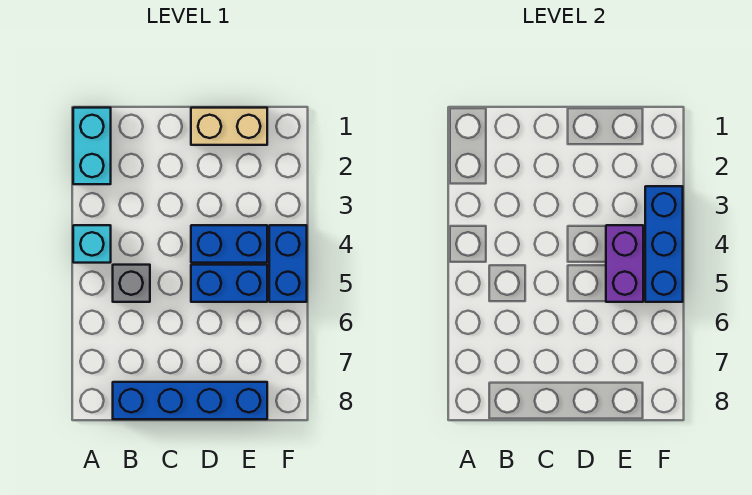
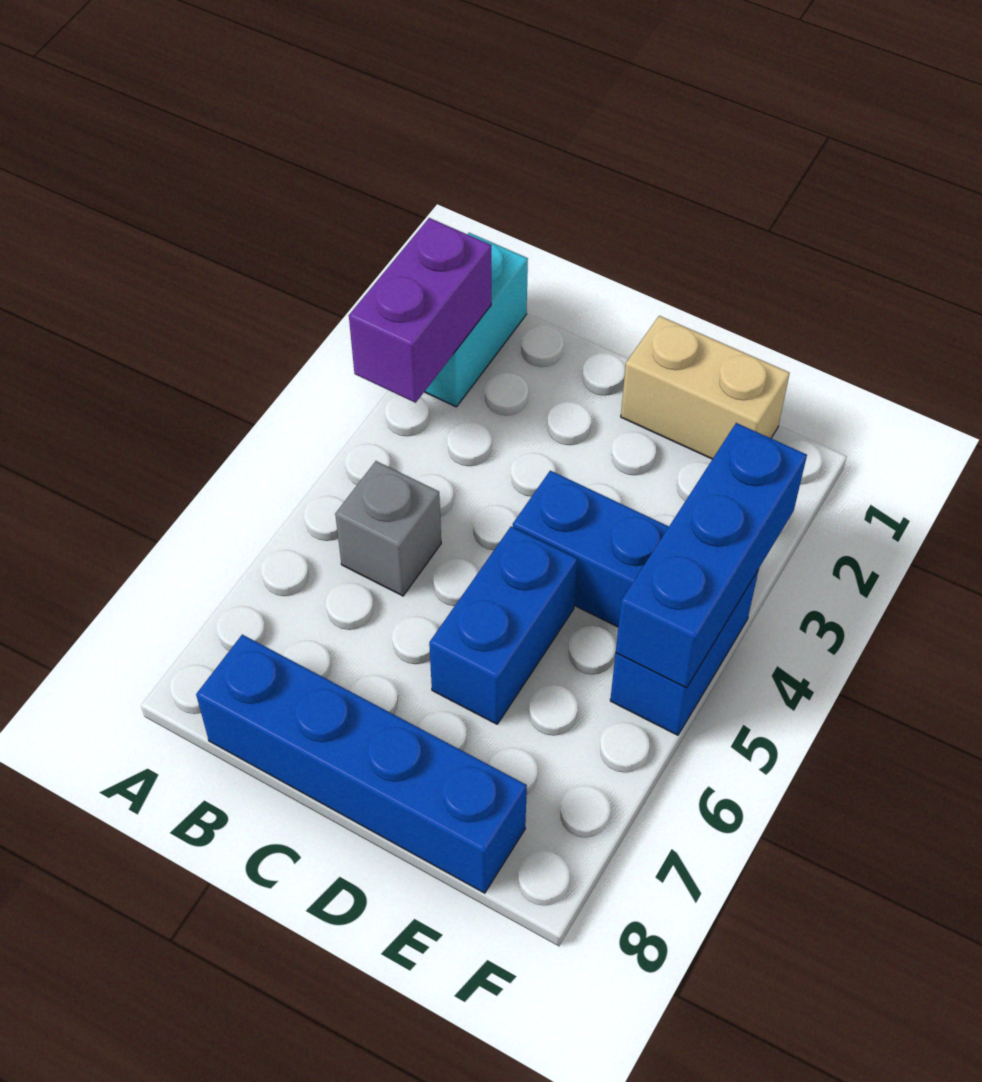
cyan brick A4 level 1 -> none
blue brick D5:E5 level 1 -> blue brick D5:D6 level 1
purple brick E4:E5 level 2 -> purple brick A2:A3 level 2

